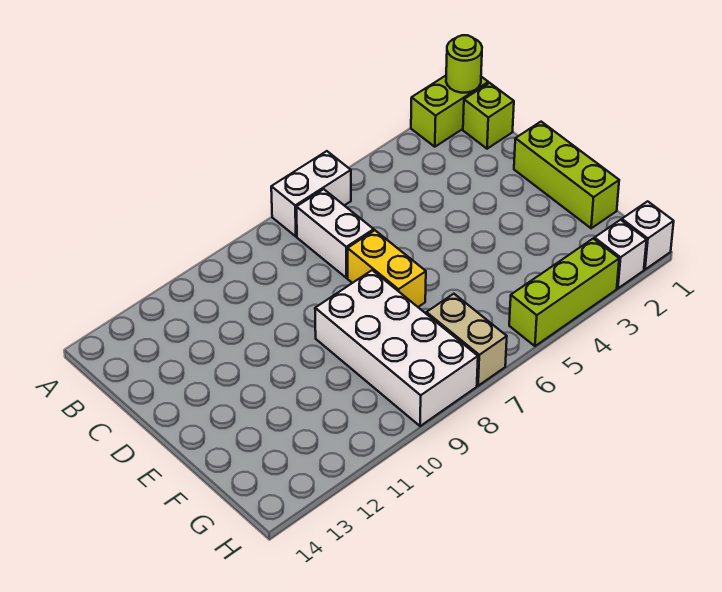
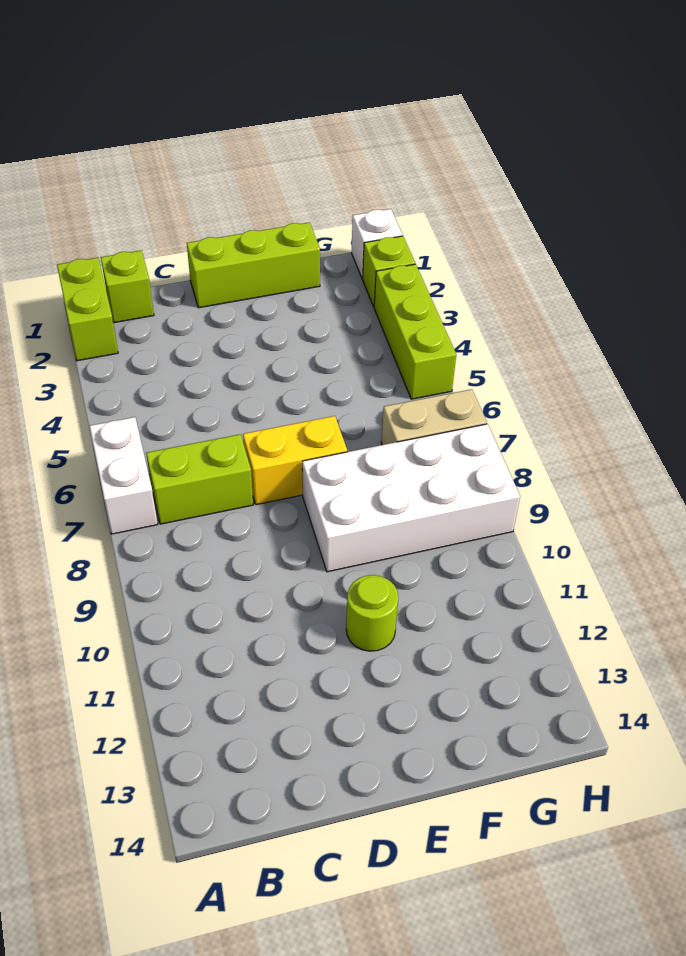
lime round brick A1 level 2 -> lime round brick E11 level 1
white brick B7:C7 level 1 -> lime brick B7:C7 level 1
white brick H2 level 1 -> lime brick H2 level 1

